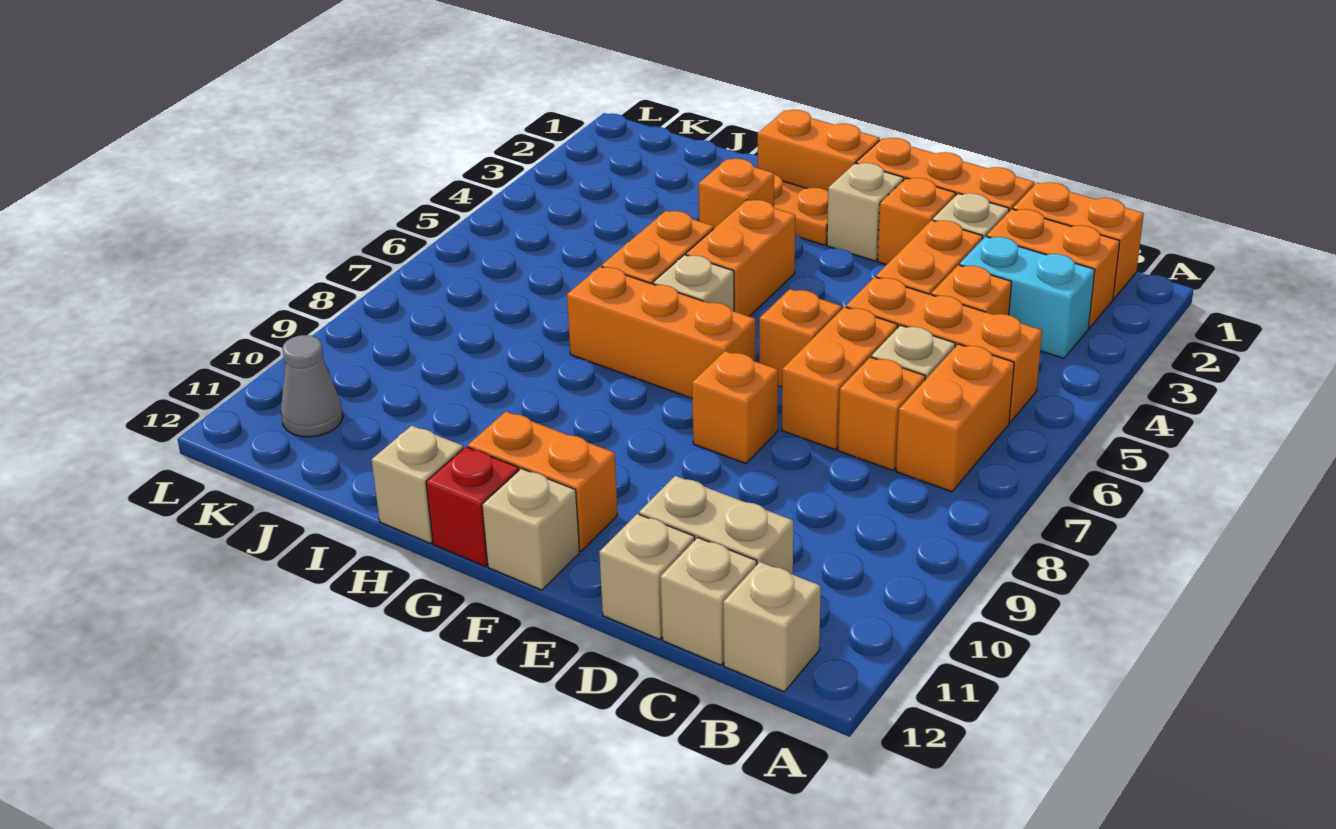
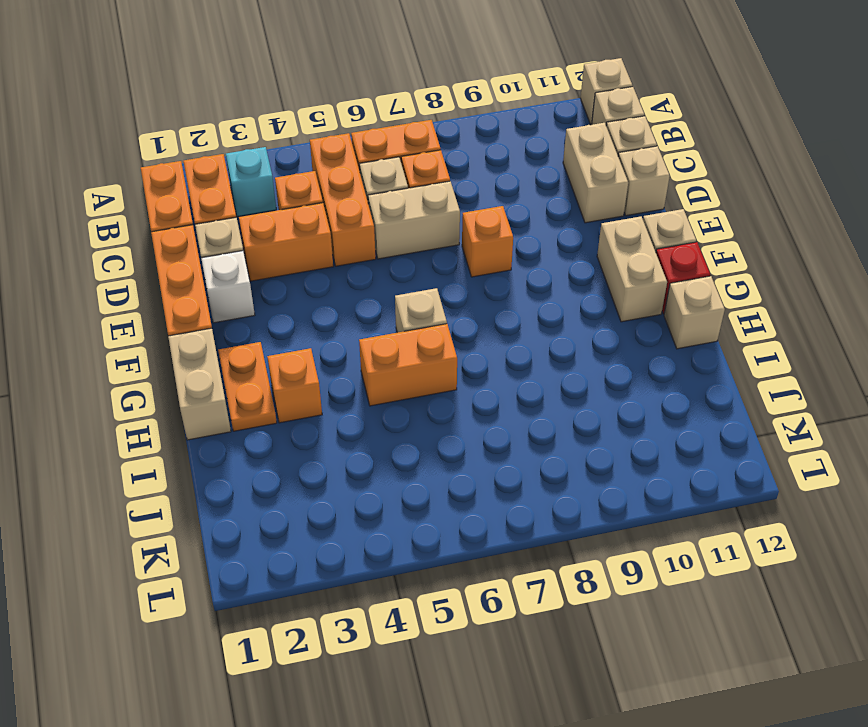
cyan brick B3:C3 level 1 -> cyan brick B3 level 1
orange brick D6:D7 level 1 -> tan brick D6:D7 level 1
orange brick E2 level 1 -> white brick E2 level 1
orange brick E6 level 1 -> none
tan brick F2 level 1 -> tan brick A12 level 1
orange brick F7:H7 level 1 -> none
orange brick F11:G11 level 1 -> tan brick F11:G11 level 1
orange brick G1:H1 level 1 -> tan brick G1:H1 level 1
orange brick G4:G5 level 1 -> none
grey cone K11 level 1 -> none

